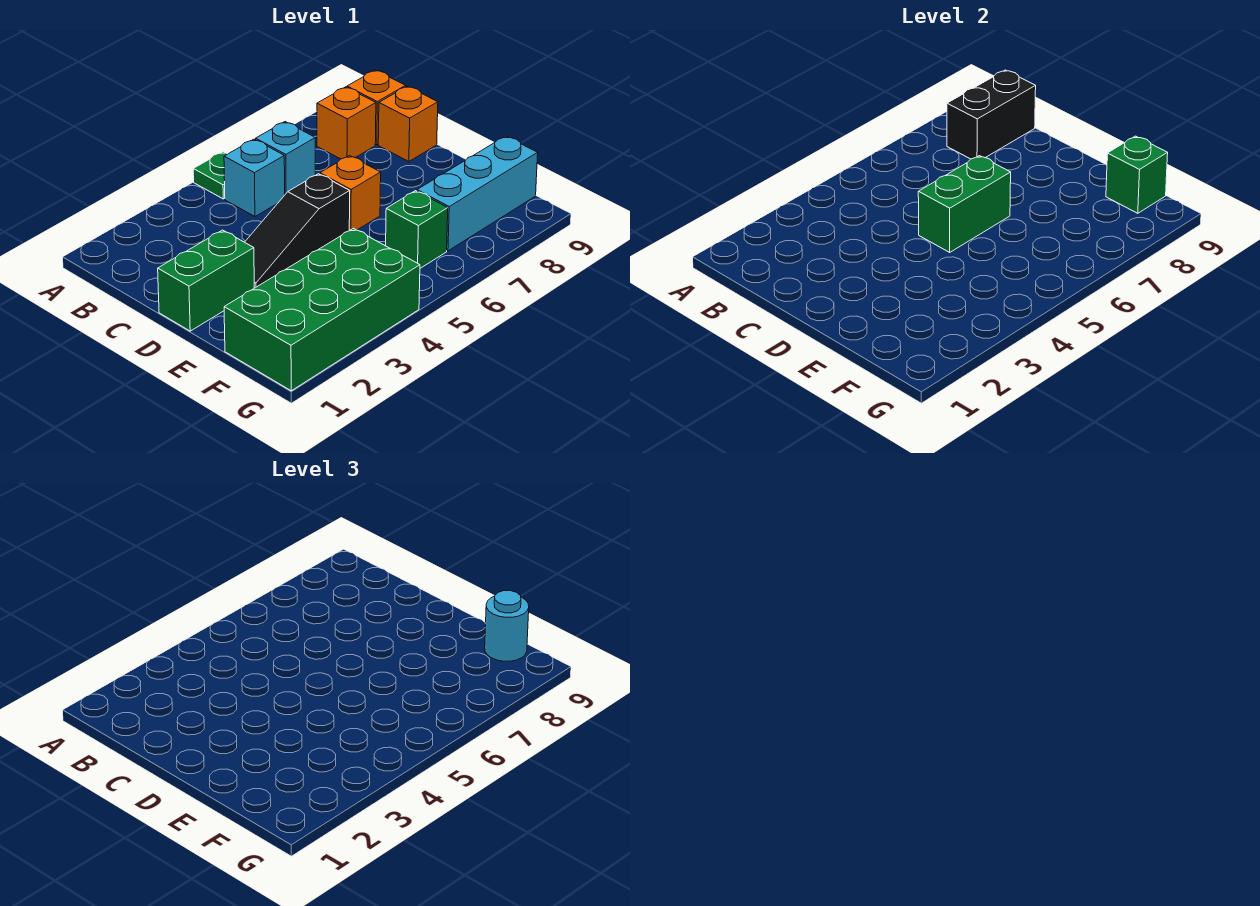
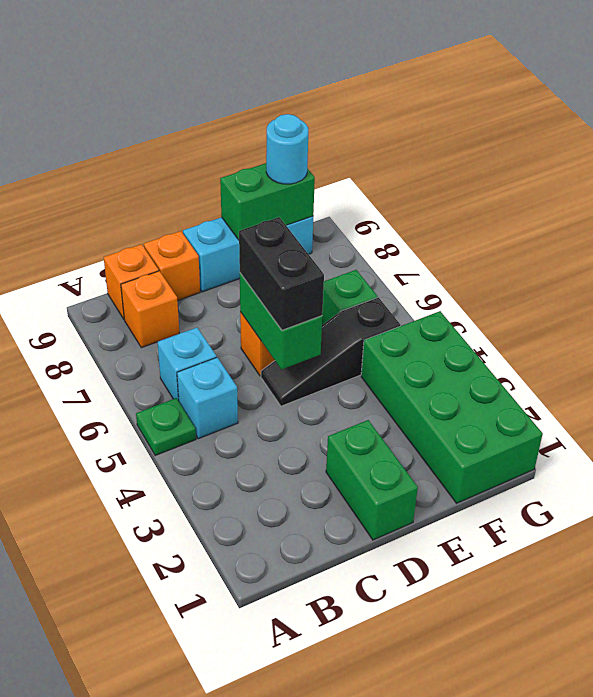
black brick B8:B9 level 2 -> black brick D5:D6 level 3
black slope D3:D5 level 1 top 5 -> black slope D5:F5 level 1 top F
cyan brick F7:F9 level 1 -> cyan brick D9:F9 level 1
green brick F9 level 2 -> green brick E9:F9 level 2

